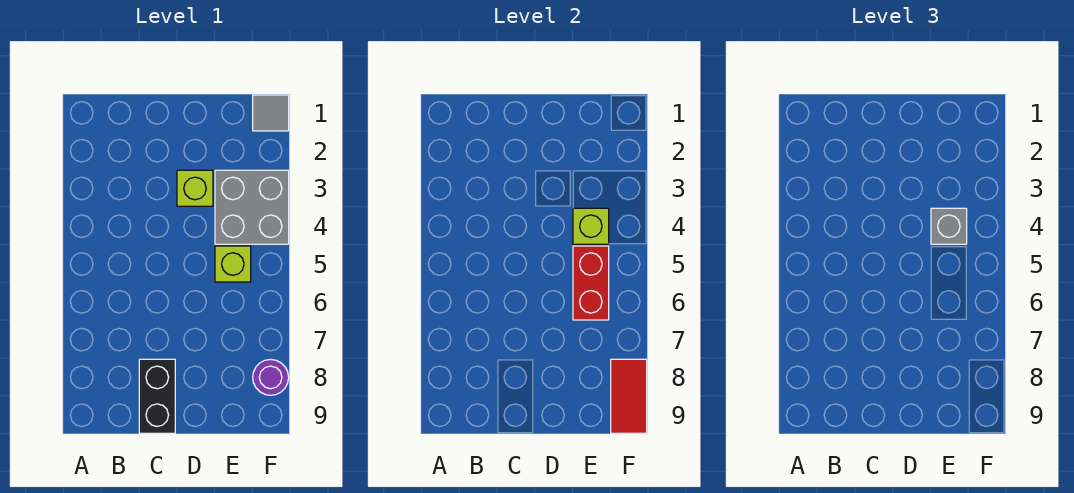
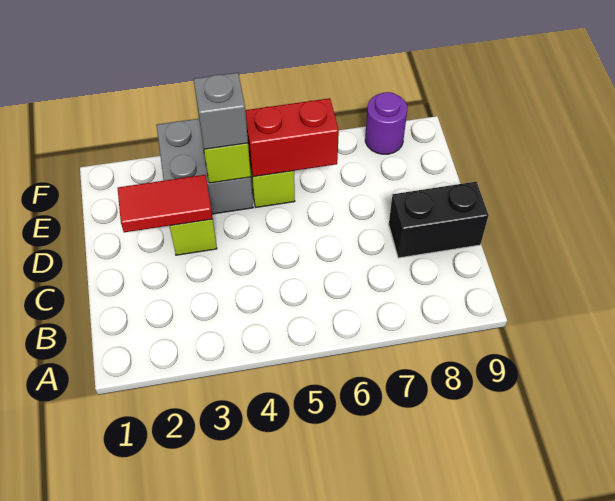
grey tile F1 level 1 -> none
red tile F8:F9 level 2 -> red tile D2:D3 level 2

